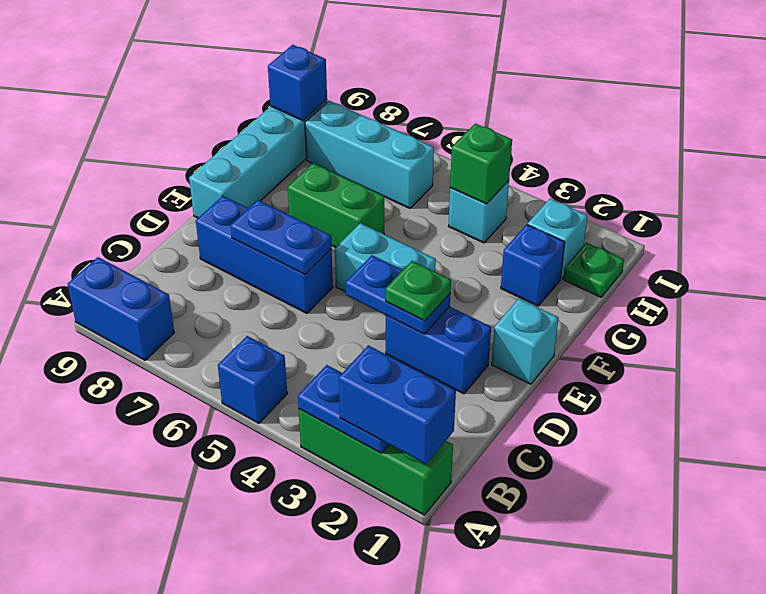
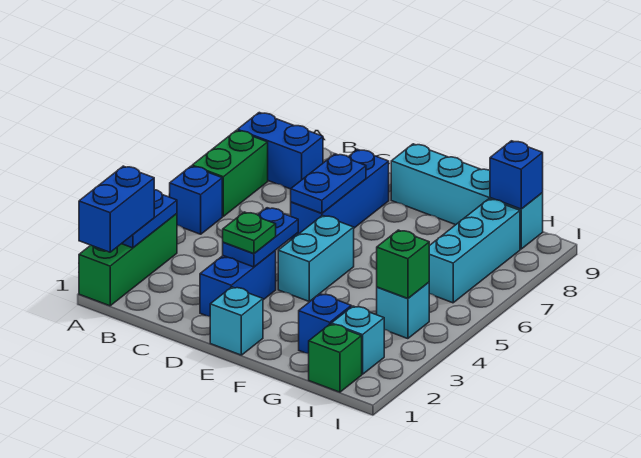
blue brick A8:A9 level 1 -> blue brick A8:B8 level 1
green brick F6:F7 level 1 -> green brick A6:A7 level 1
green plate H1 level 1 -> green brick H1 level 1

